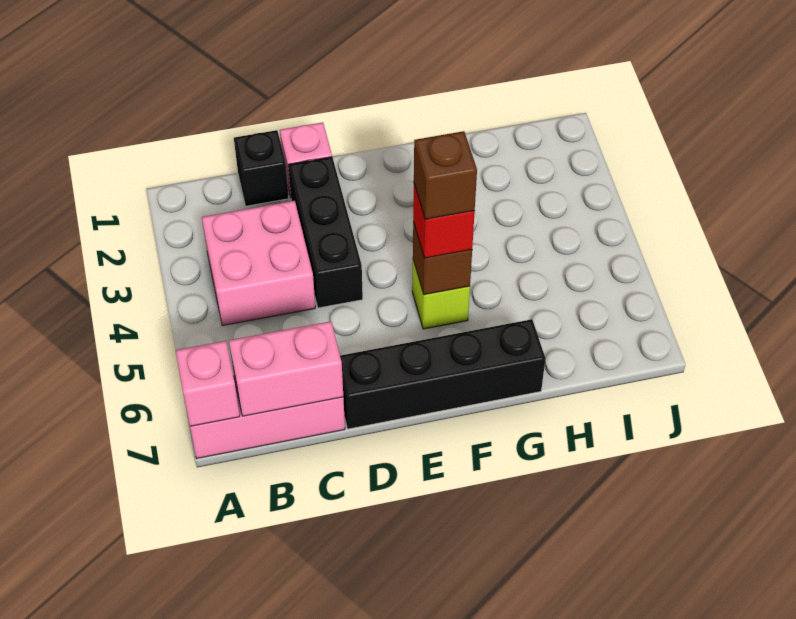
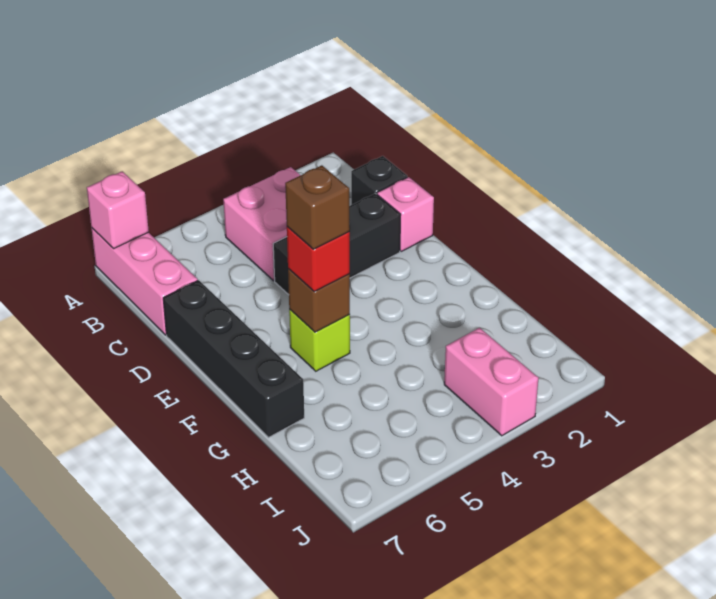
pink brick B7:C7 level 2 -> pink brick I3:J3 level 1

